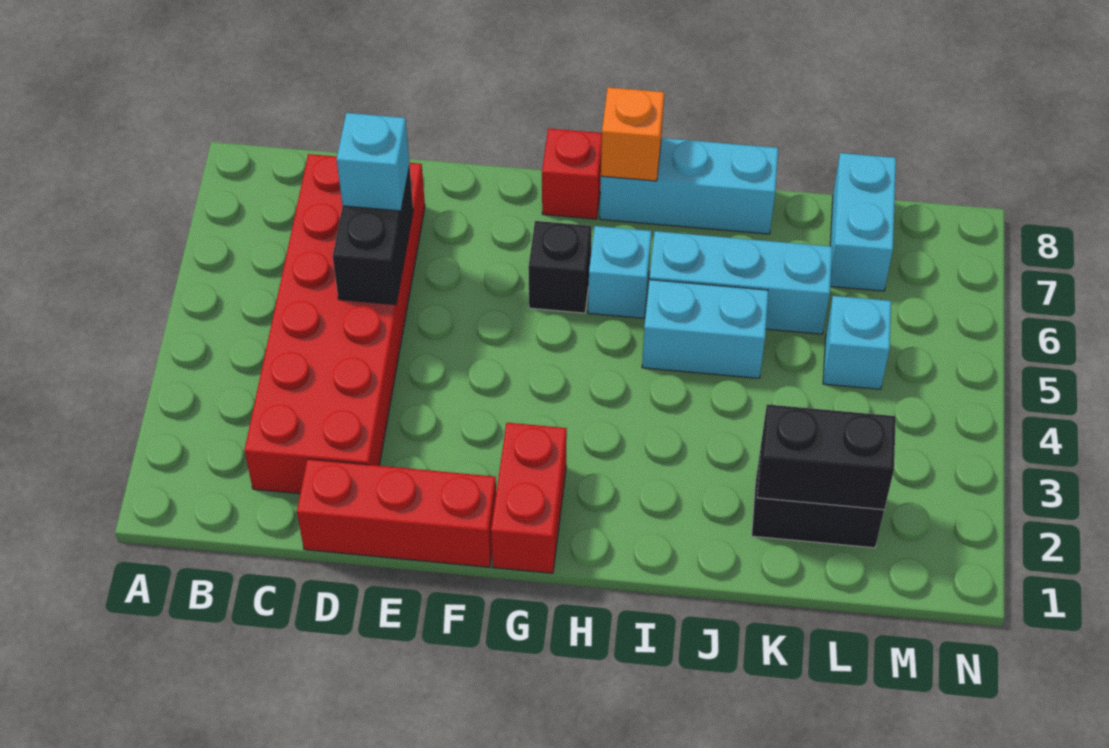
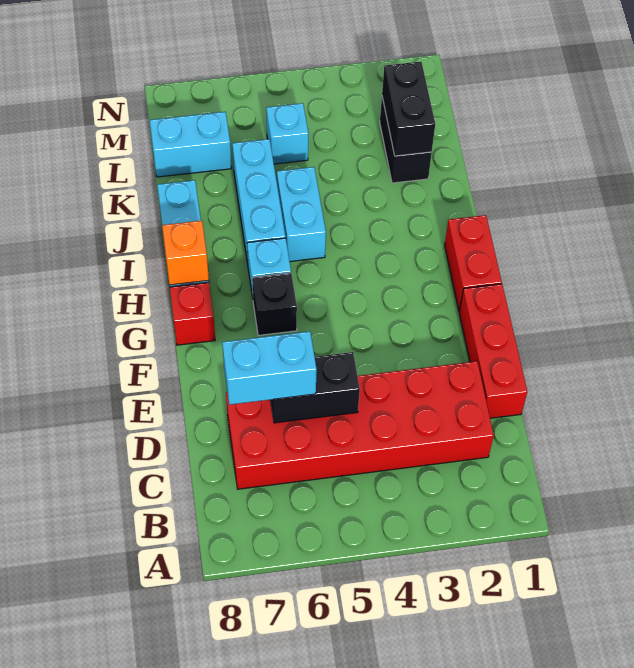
cyan brick D6 level 3 -> cyan brick D6:D7 level 3
red brick G1:G2 level 1 -> red brick G1:H1 level 1

